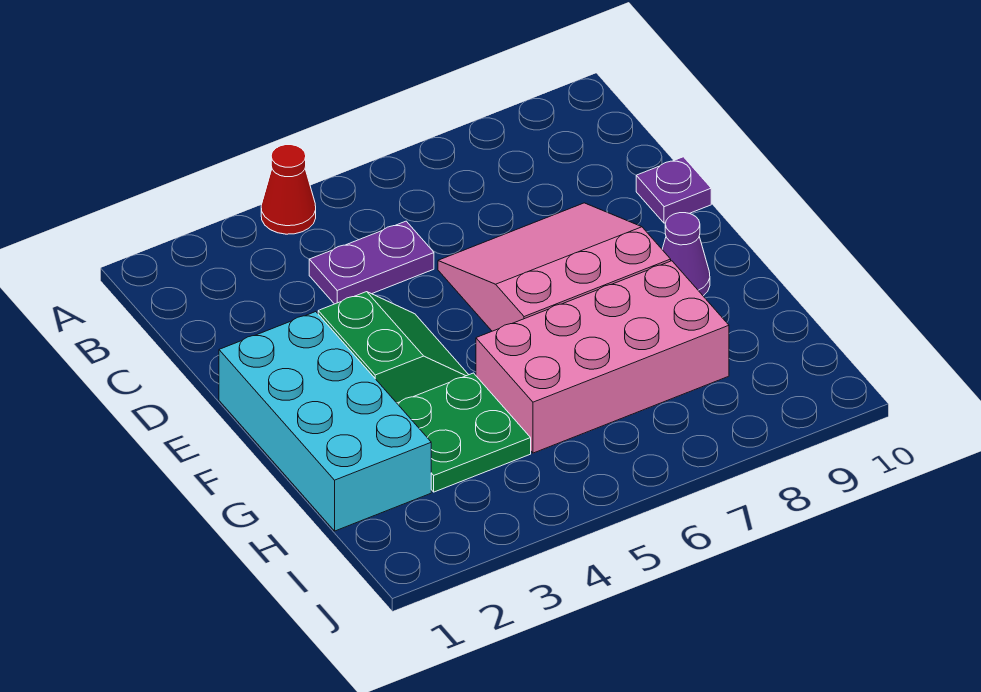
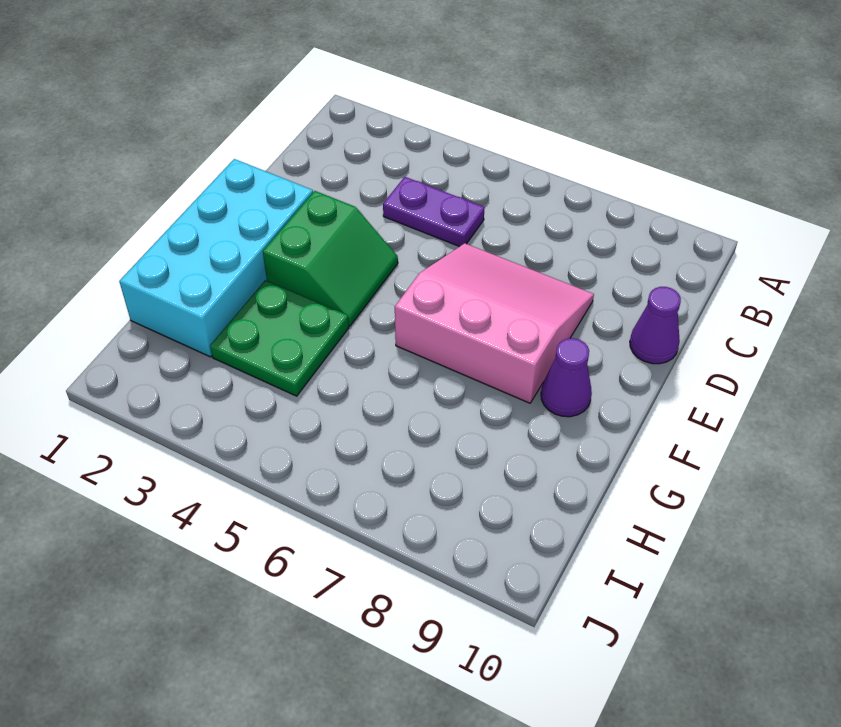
red cone A4 level 1 -> none
purple plate D10 level 1 -> purple cone D10 level 1
pink brick G5:H8 level 1 -> none

